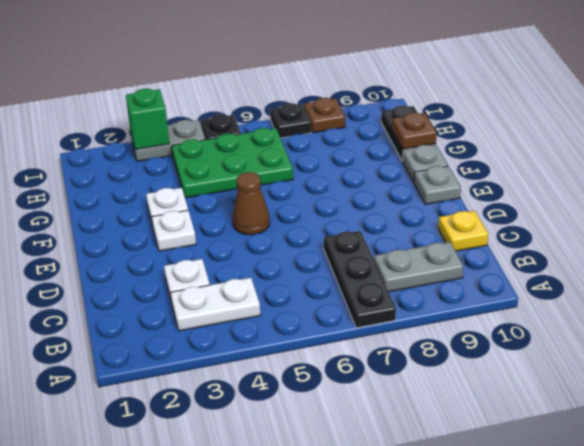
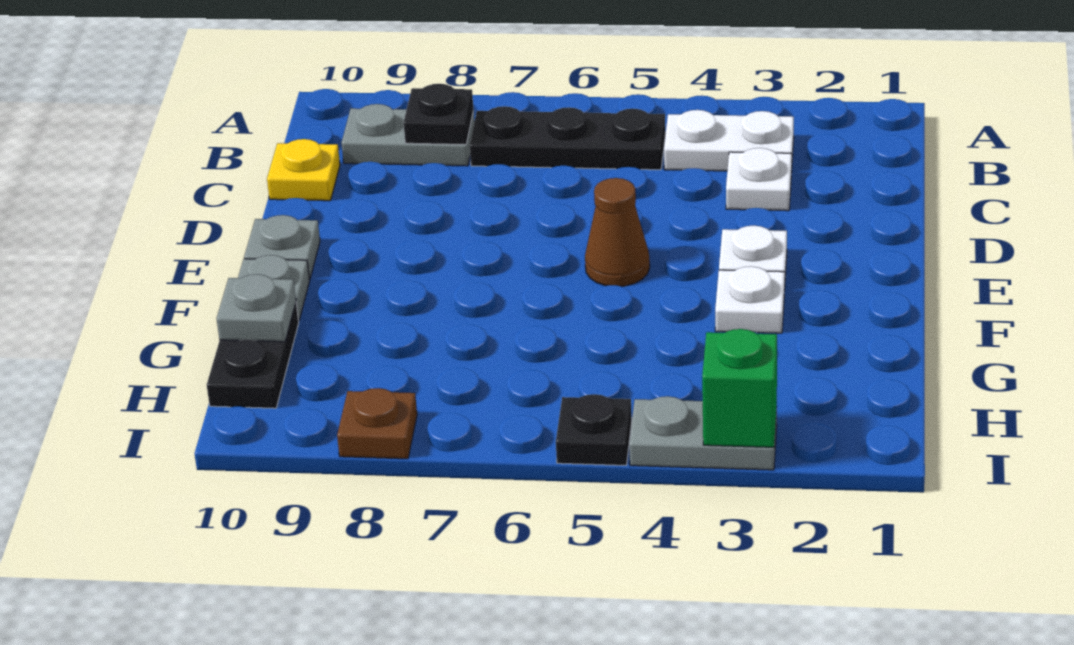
black plate A7:C7 level 1 -> black plate B5:B7 level 1
green plate G4:H6 level 1 -> none
brown plate G10 level 2 -> grey plate G10 level 2
black plate I7 level 1 -> black plate B8 level 2

